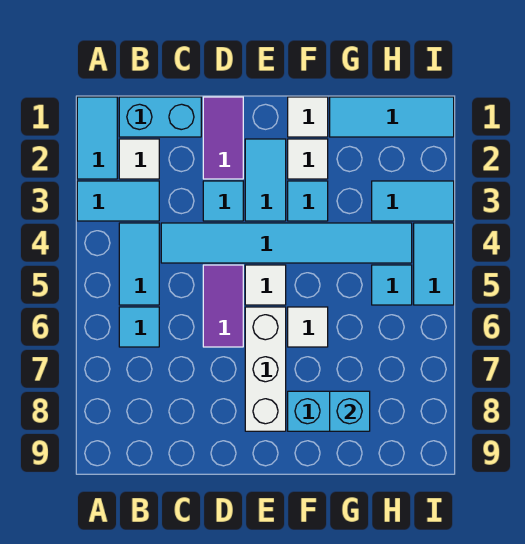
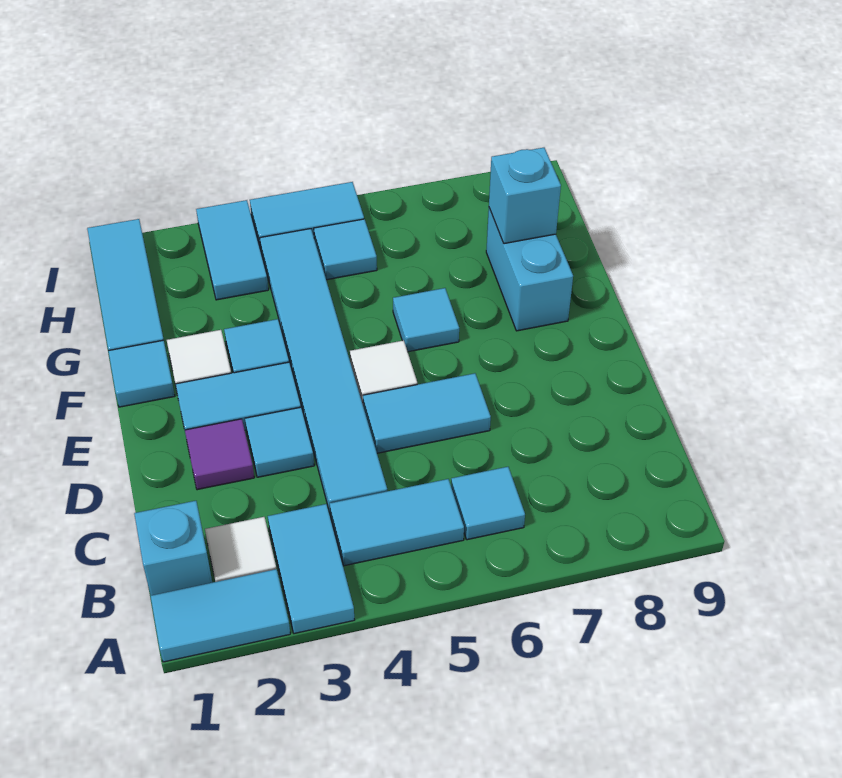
cyan brick B1:C1 level 1 -> cyan brick B1 level 1
purple tile D1:D2 level 1 -> purple tile D2 level 1
purple tile D5:D6 level 1 -> cyan tile D5:D6 level 1
white brick E6:E8 level 1 -> none
white tile F1 level 1 -> cyan tile F1 level 1
white tile F6 level 1 -> cyan tile F6 level 1

